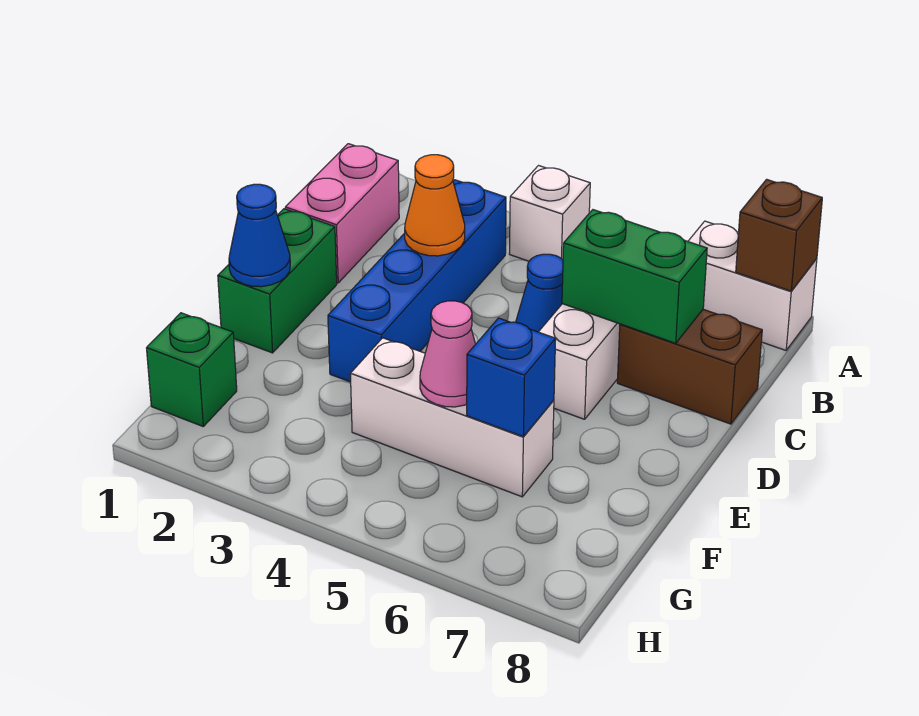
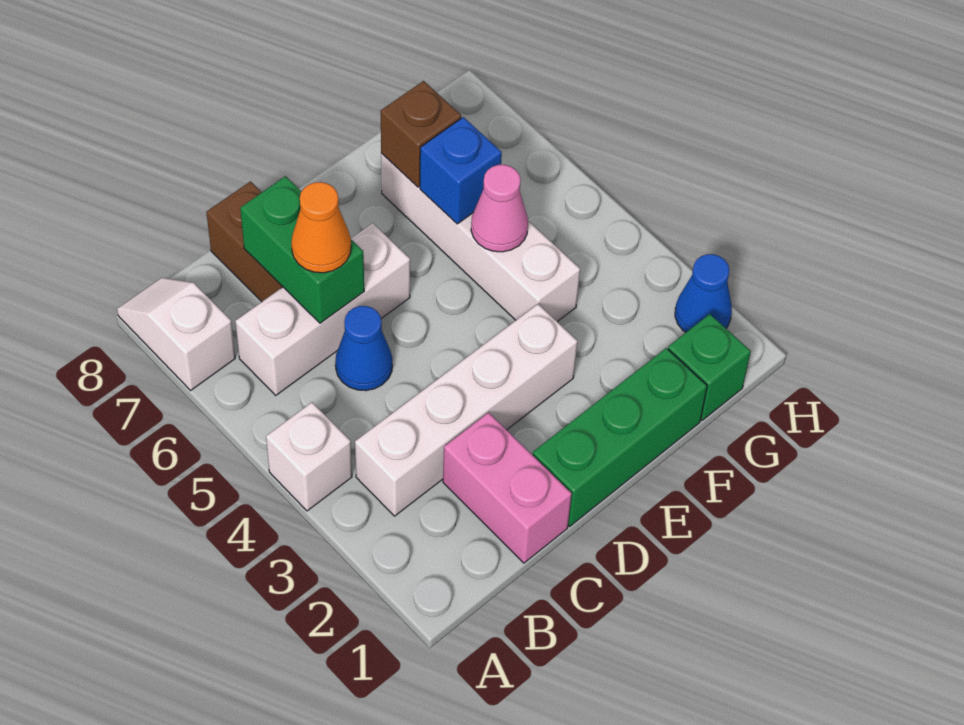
white brick A7:A8 level 1 -> white slope A7:A8 level 1 top 7
brown brick A8 level 2 -> brown brick F7 level 2
pink brick B1:C1 level 1 -> pink brick C1:C2 level 1
blue brick B3:E3 level 1 -> white brick B3:E3 level 1
orange cone C3 level 2 -> orange cone C6 level 3
green brick D1:E1 level 1 -> green brick D1:F1 level 1
blue cone E1 level 2 -> blue cone H2 level 1
white brick F4:F6 level 1 -> white brick F4:F7 level 1

